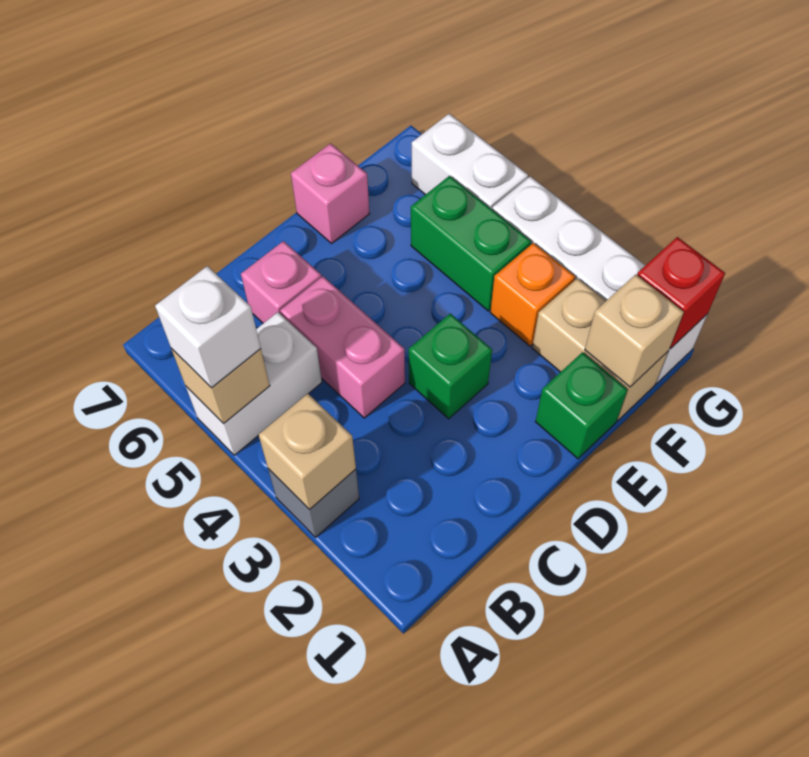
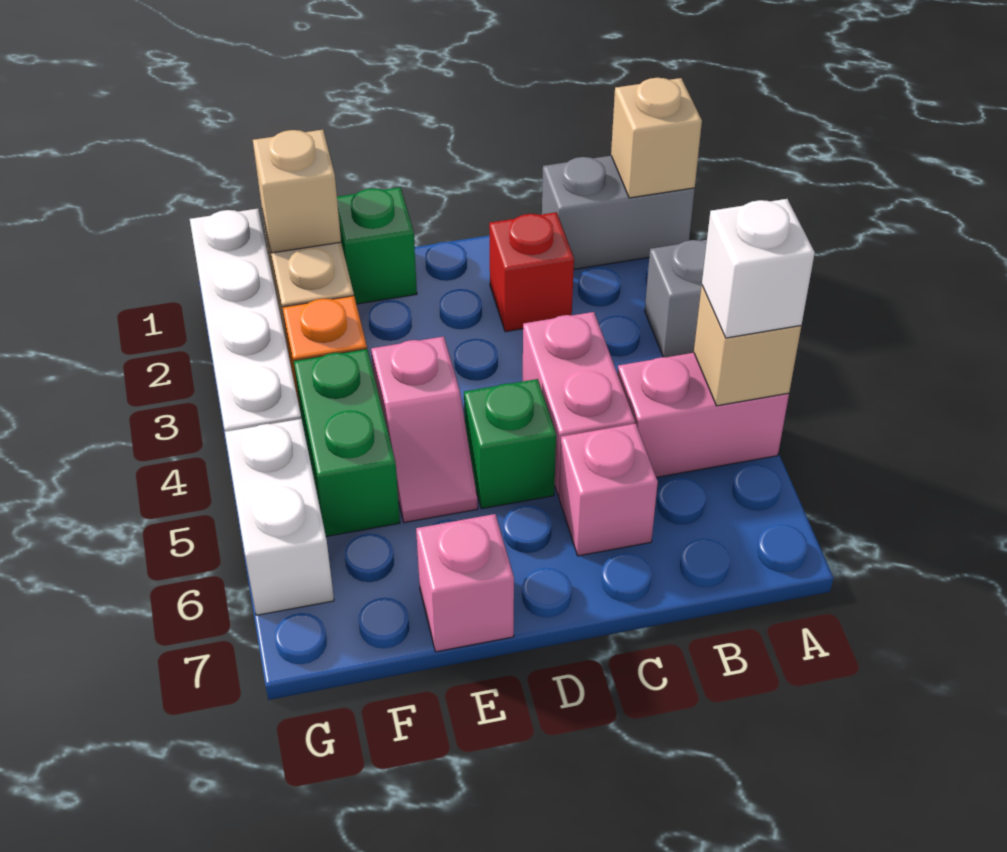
none -> grey brick A1:B1 level 1
tan brick A3 level 2 -> tan brick A1 level 2
white brick A5:B5 level 1 -> pink brick A5:B5 level 1
green brick D3 level 1 -> green brick D5 level 1
none -> pink slope E4:E5 level 1 top 4
red brick G1 level 2 -> red brick C2 level 1

